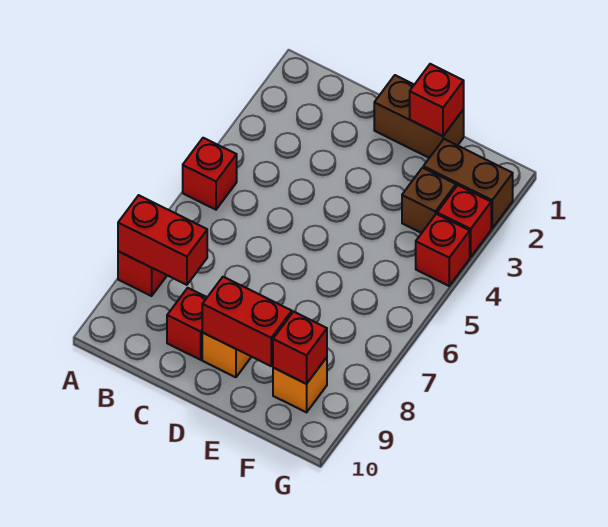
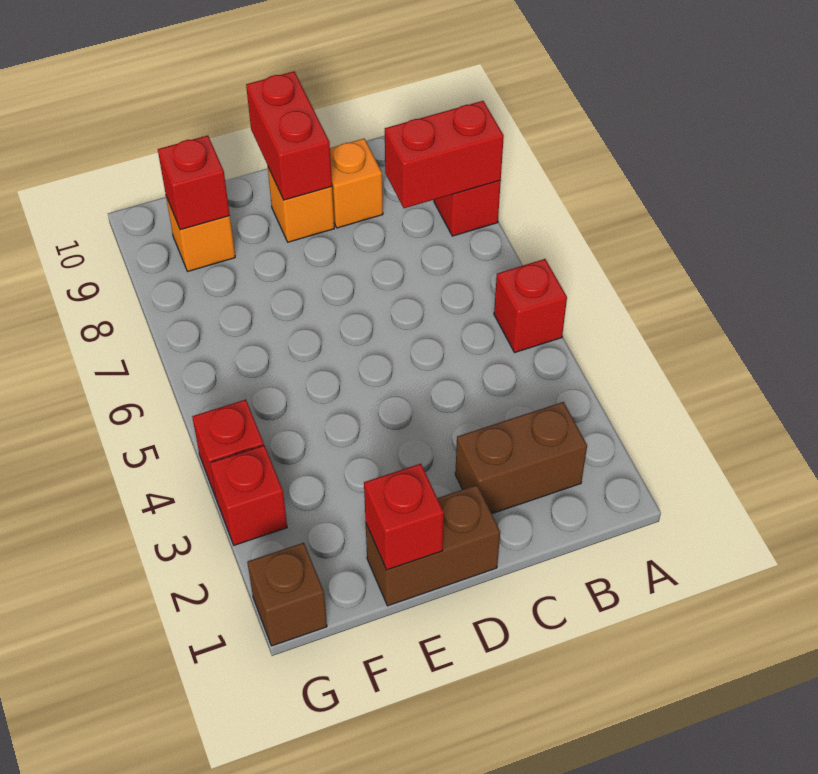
red brick C9 level 1 -> orange brick C9 level 1
red brick D9:E9 level 2 -> red brick D9:D10 level 2
brown brick F2:G2 level 1 -> brown brick B2:C2 level 1
brown brick F3 level 1 -> brown brick G1 level 1

